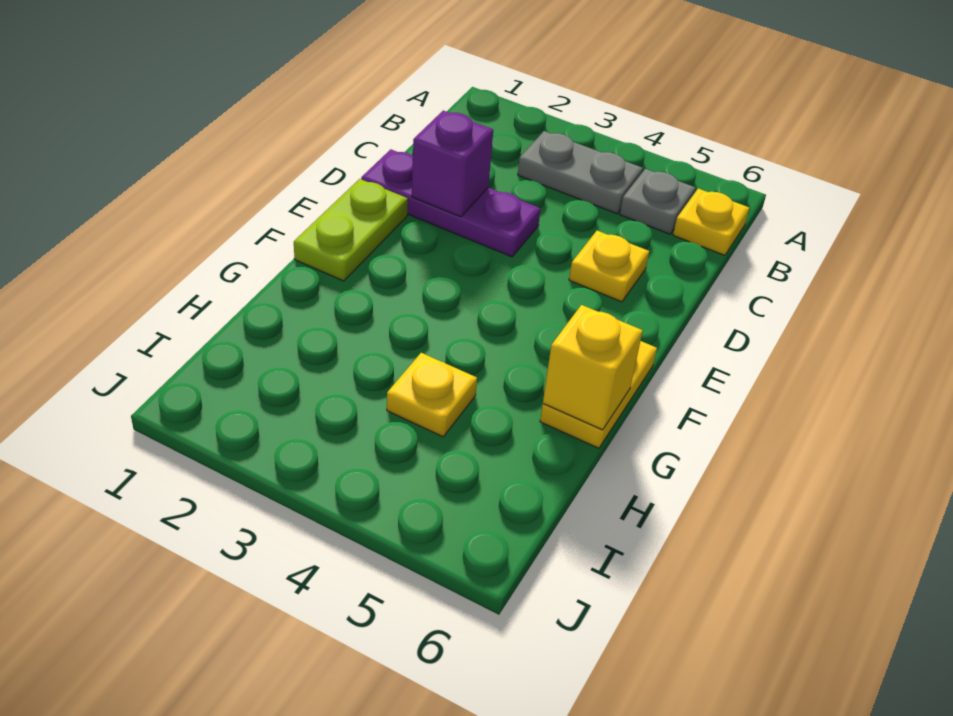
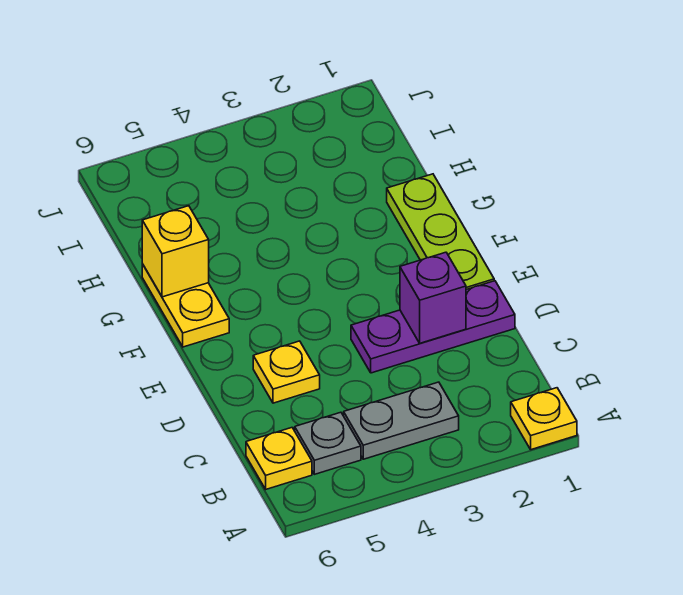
lime plate E1:F1 level 1 -> lime plate E1:G1 level 1
yellow plate H4 level 1 -> yellow plate A1 level 1

